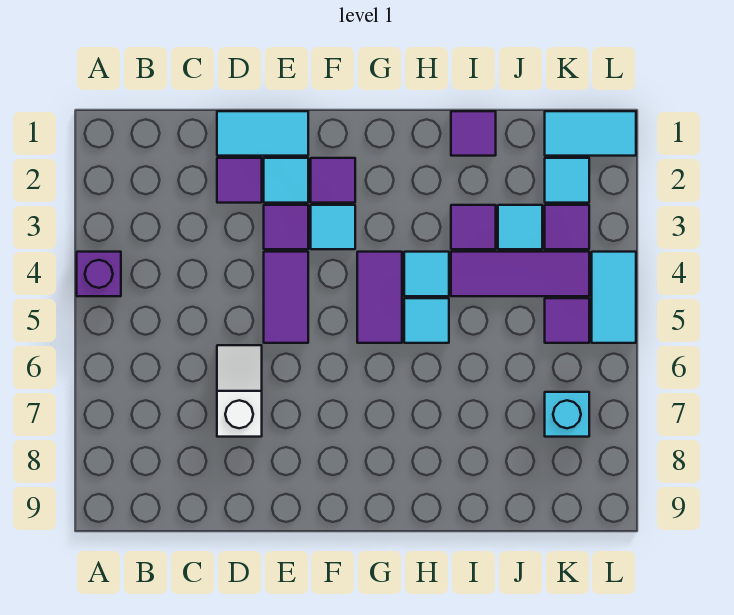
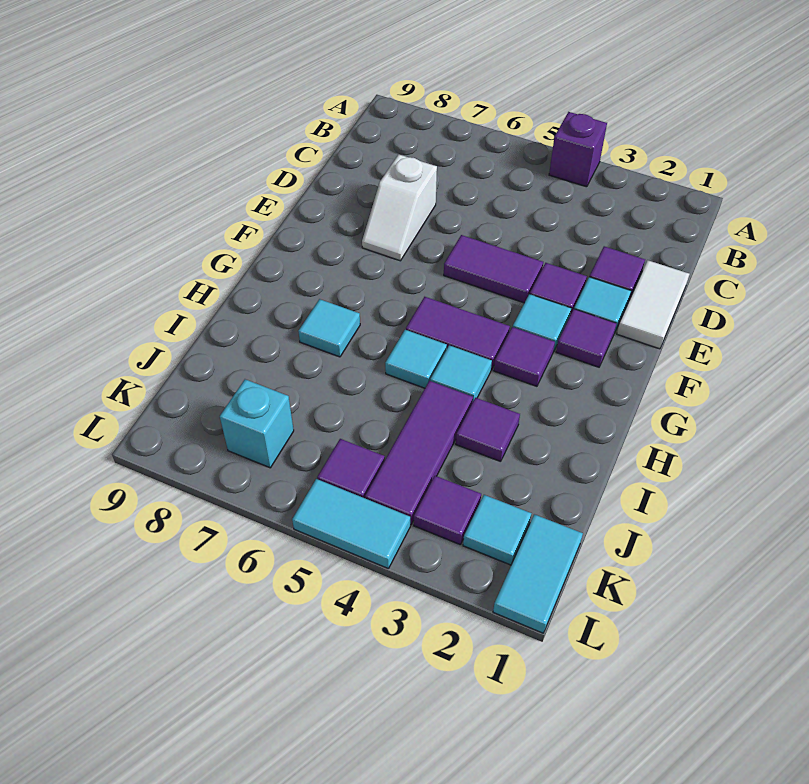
cyan tile D1:E1 level 1 -> white tile D1:E1 level 1
white slope D6:D7 level 1 top 7 -> white slope D7:E7 level 1 top D
purple tile I1 level 1 -> purple tile G3 level 1
cyan tile J3 level 1 -> cyan tile H7 level 1

